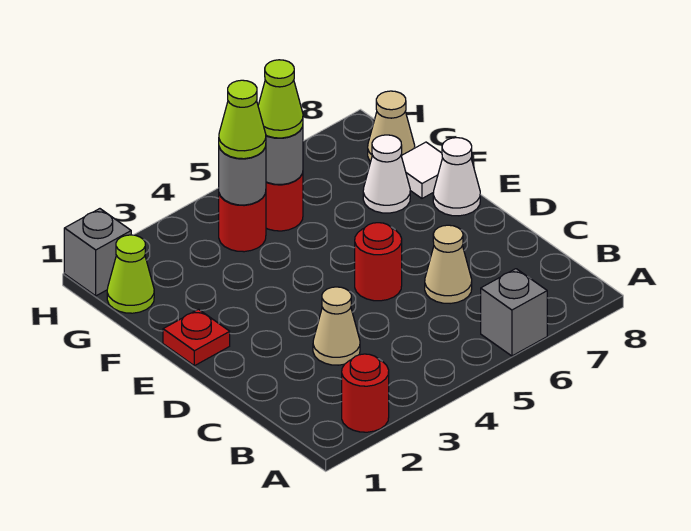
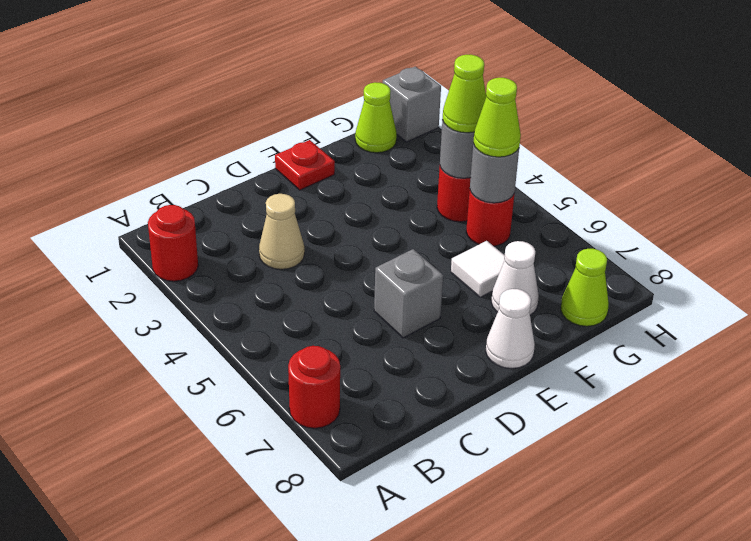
grey brick A6 level 1 -> grey brick D6 level 1
tan cone C6 level 1 -> none
red round brick D5 level 1 -> red round brick A7 level 1
white tile F8 level 1 -> white tile F6 level 1
tan cone G8 level 1 -> lime cone G8 level 1

